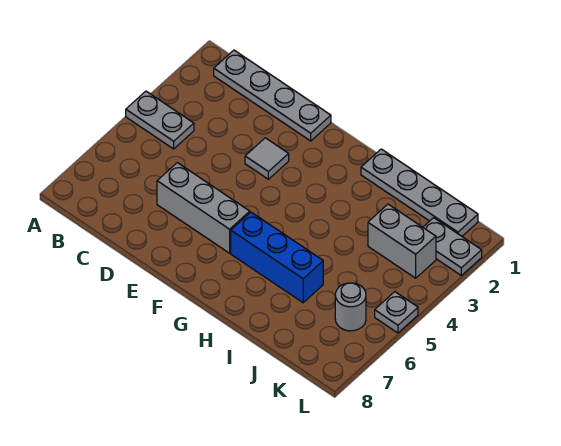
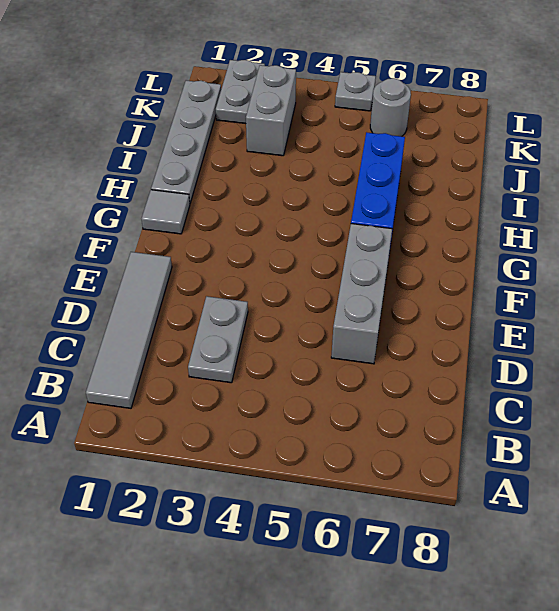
grey plate A4:B4 level 1 -> grey plate C3:D3 level 1
grey plate B1:E1 level 1 -> grey tile B1:E1 level 1
grey tile E3 level 1 -> grey tile G1 level 1

